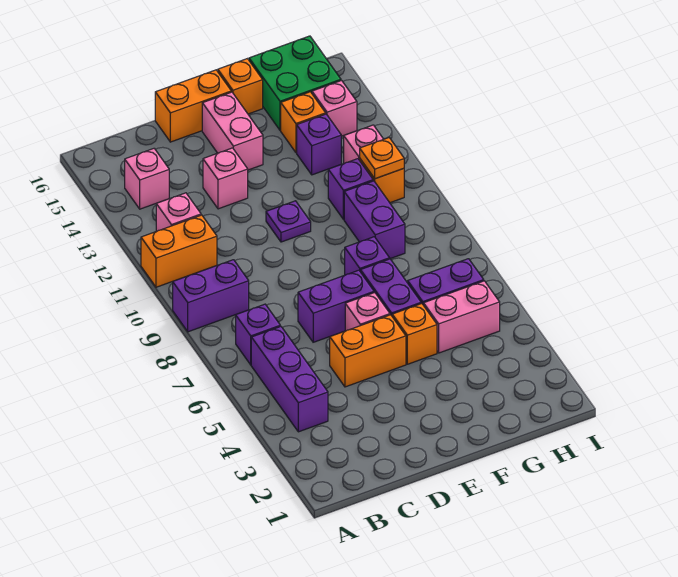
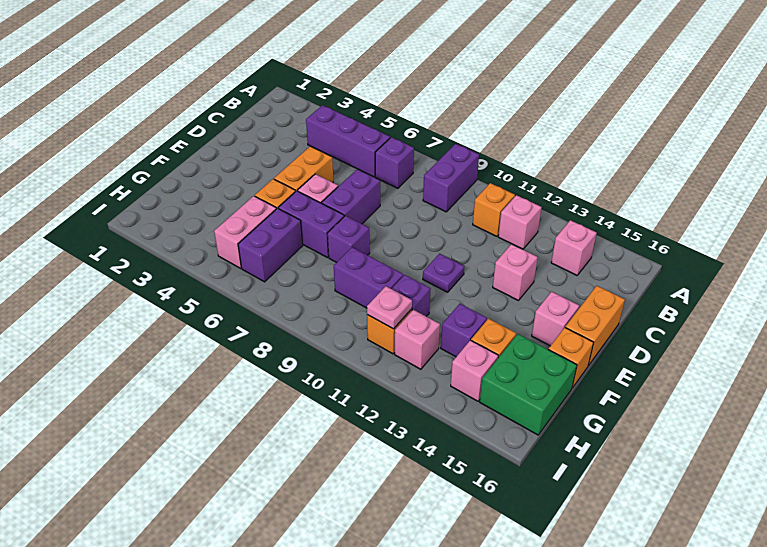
orange brick A11:B11 level 1 -> orange brick B11 level 1
pink brick E14:E15 level 1 -> pink brick E15 level 1
orange plate H11 level 2 -> pink plate H11 level 2

